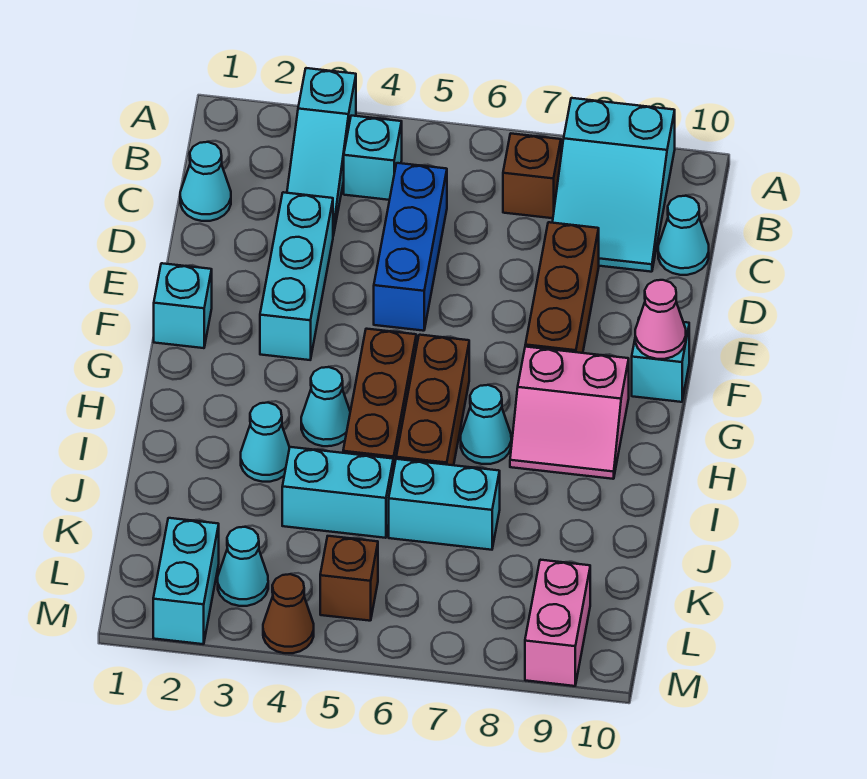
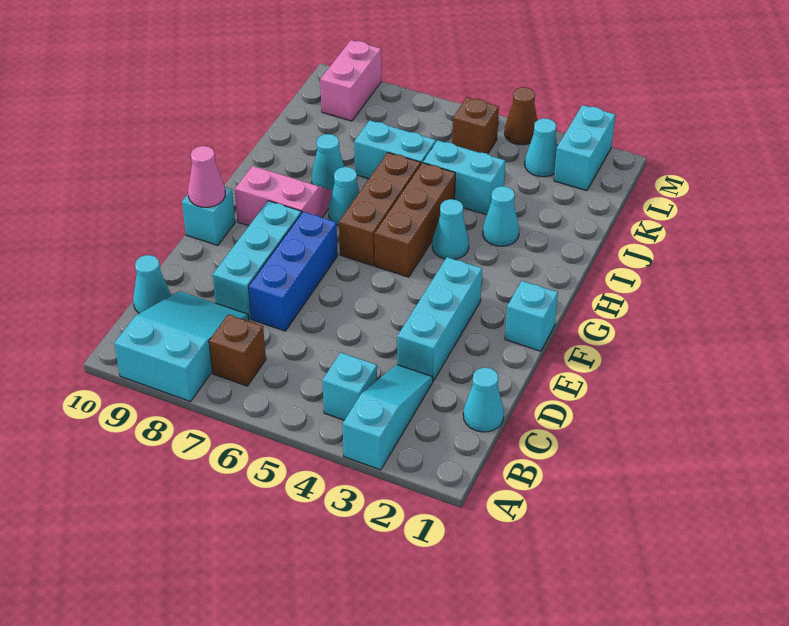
blue brick C5:E5 level 1 -> blue brick D7:F7 level 1
brown brick D8:F8 level 1 -> cyan brick D8:F8 level 1
none -> cyan cone I8 level 1

